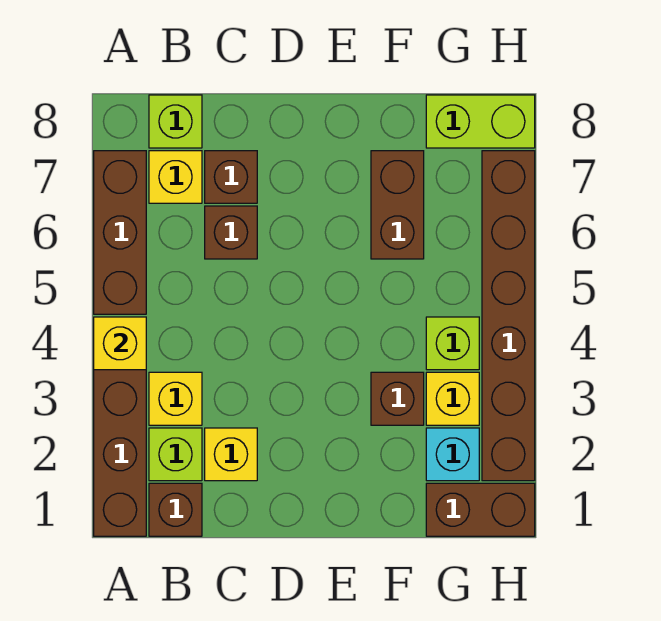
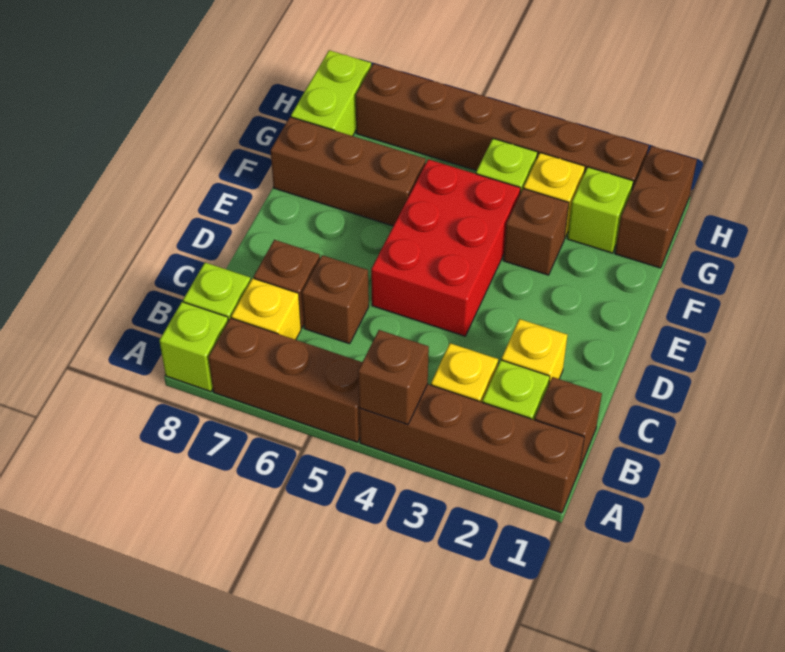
yellow brick A4 level 2 -> brown brick A4 level 2
none -> lime brick A8 level 1
none -> red brick D4:F5 level 1
brown brick F6:F7 level 1 -> brown brick F6:F8 level 1
cyan brick G2 level 1 -> lime brick G2 level 1

